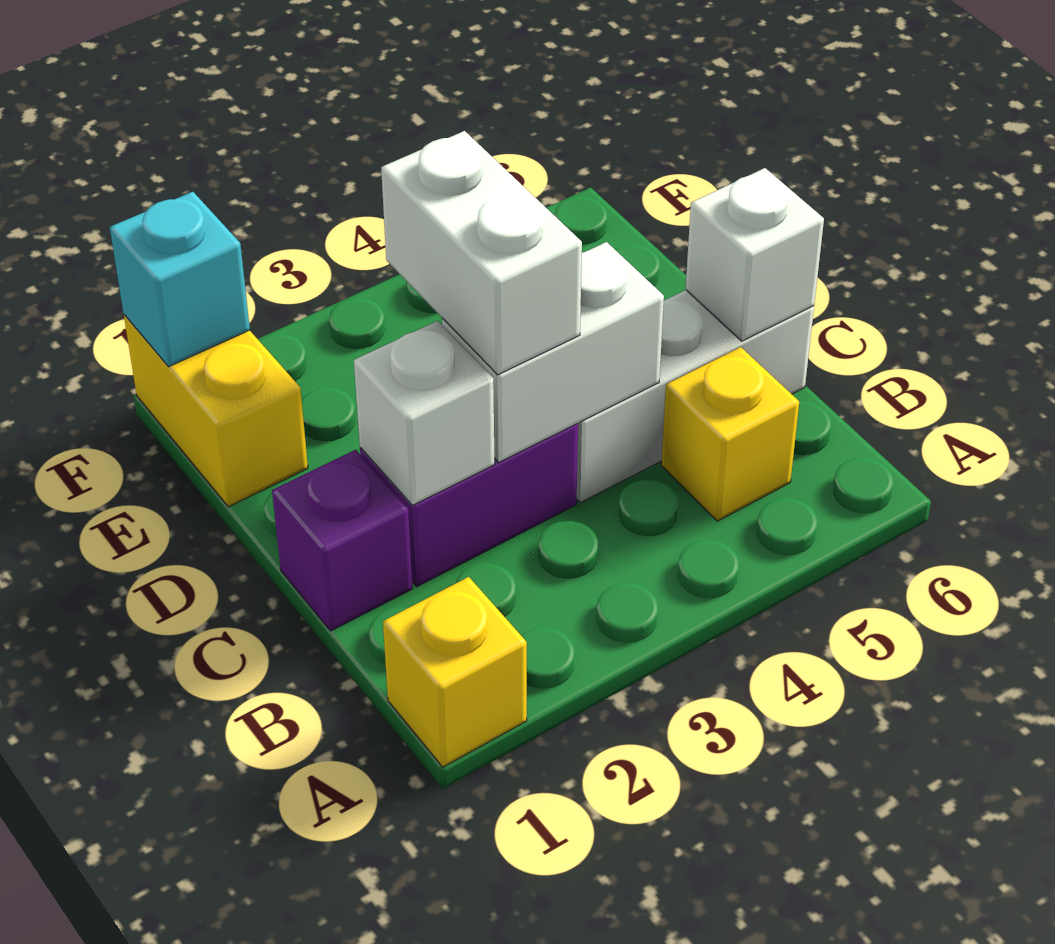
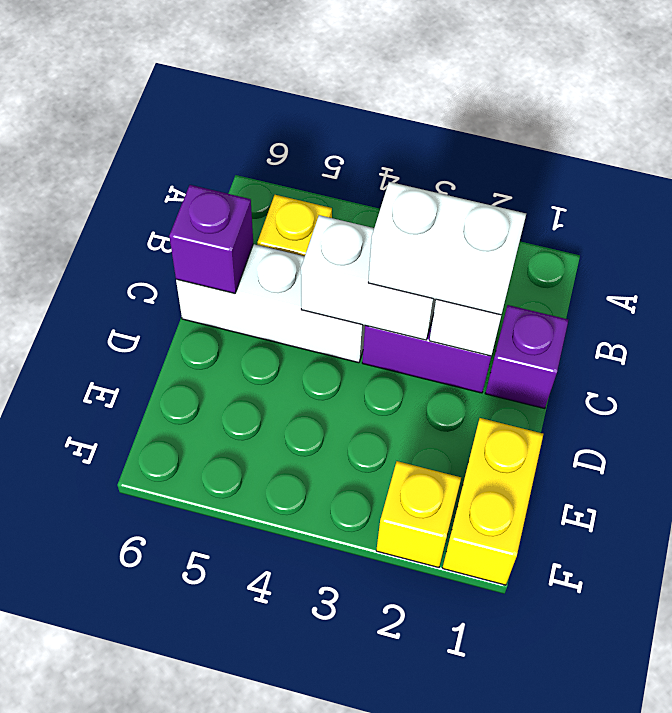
yellow brick A1 level 1 -> yellow brick F2 level 1
white brick C3:D3 level 3 -> white brick C2:C3 level 3
white brick C6 level 2 -> purple brick C6 level 2
cyan brick F1 level 2 -> none

